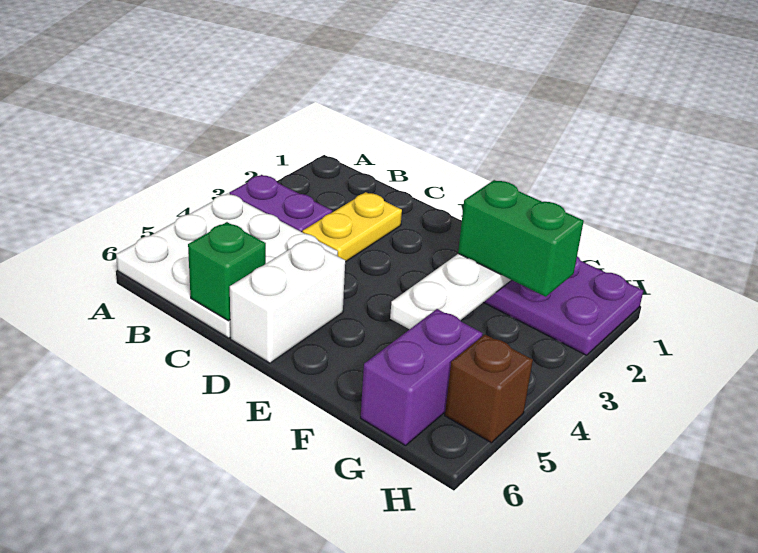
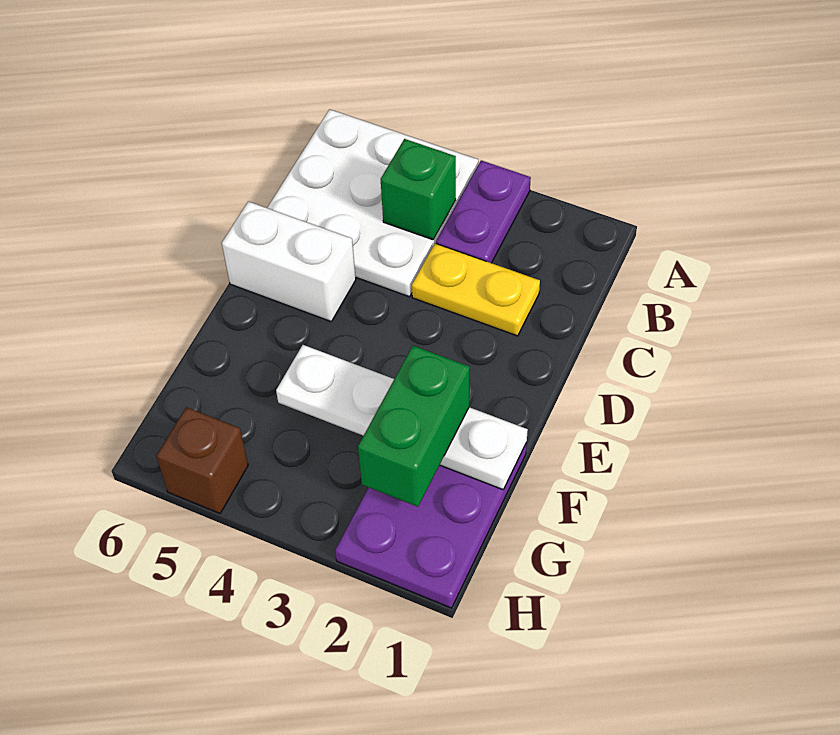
green brick C6 level 2 -> green brick B4 level 2
purple brick G5:G6 level 1 -> none

